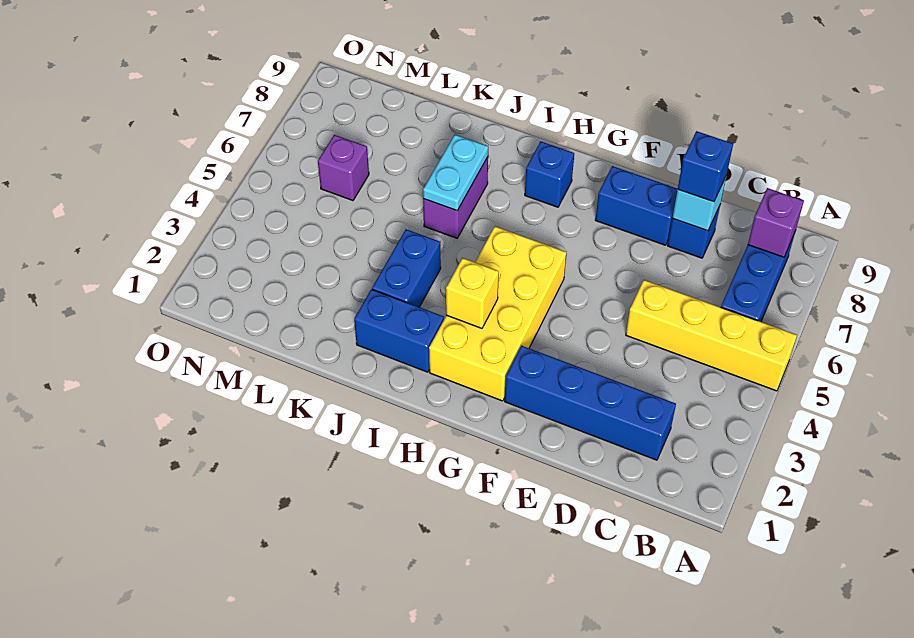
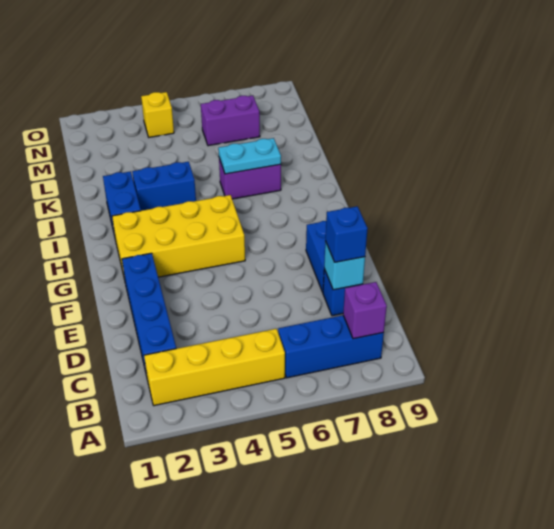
yellow brick A5:D5 level 1 -> yellow brick B2:B5 level 1
yellow brick H3 level 2 -> yellow brick N4 level 1
blue brick H8 level 1 -> none
purple brick M6 level 1 -> purple brick M6:M7 level 1

